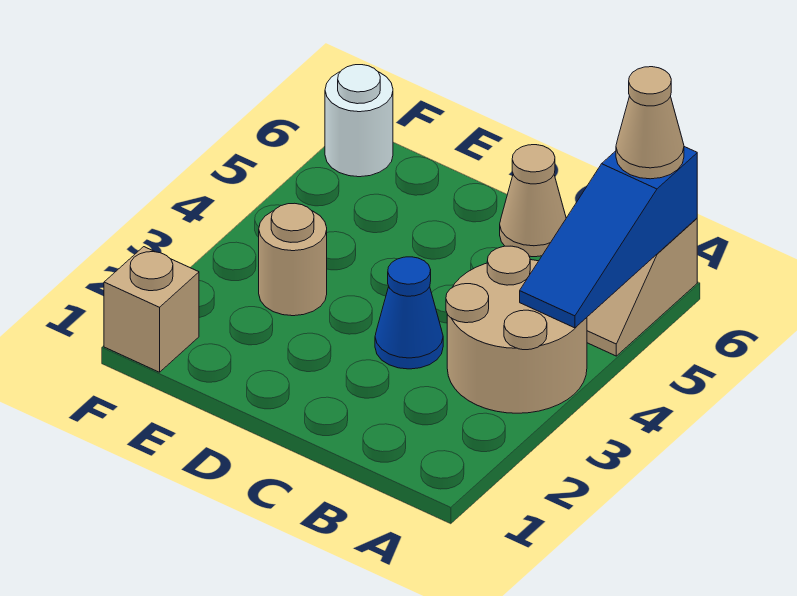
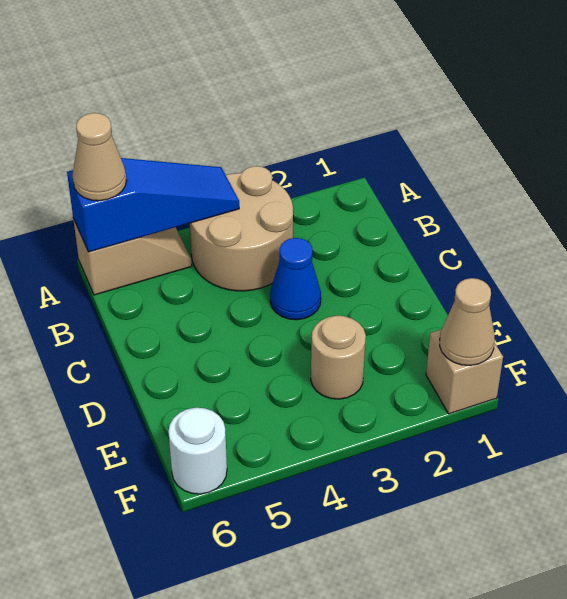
tan cone C6 level 1 -> tan cone F1 level 2

